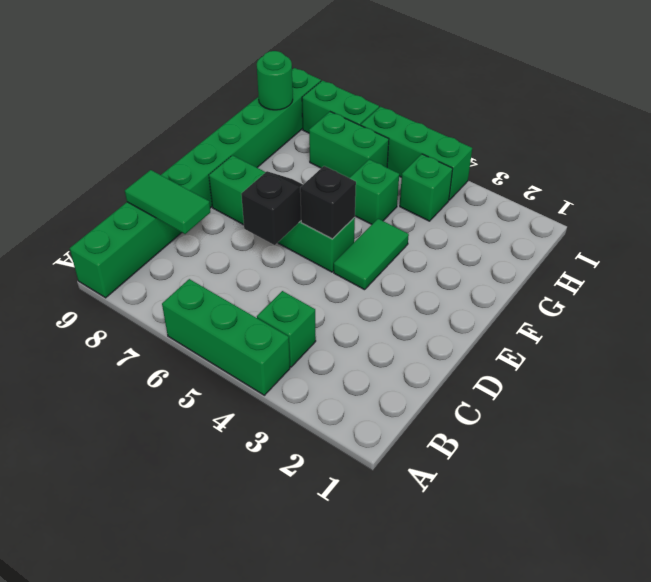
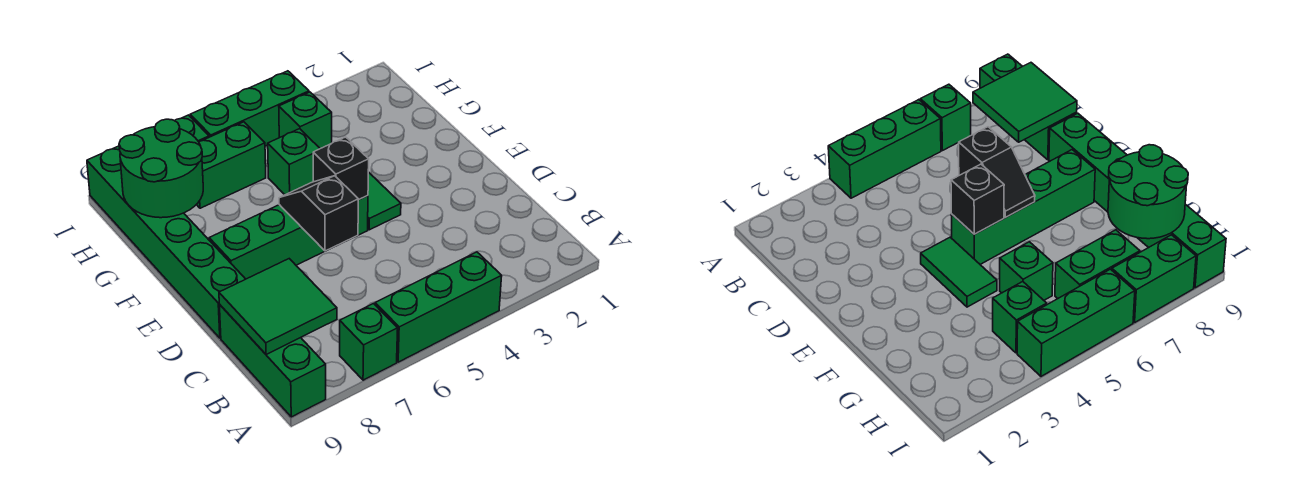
green brick B4 level 1 -> green brick A7 level 1
green tile C8:C9 level 2 -> green tile B8:C9 level 2
green round brick H9 level 2 -> green round brick G8:H9 level 2

